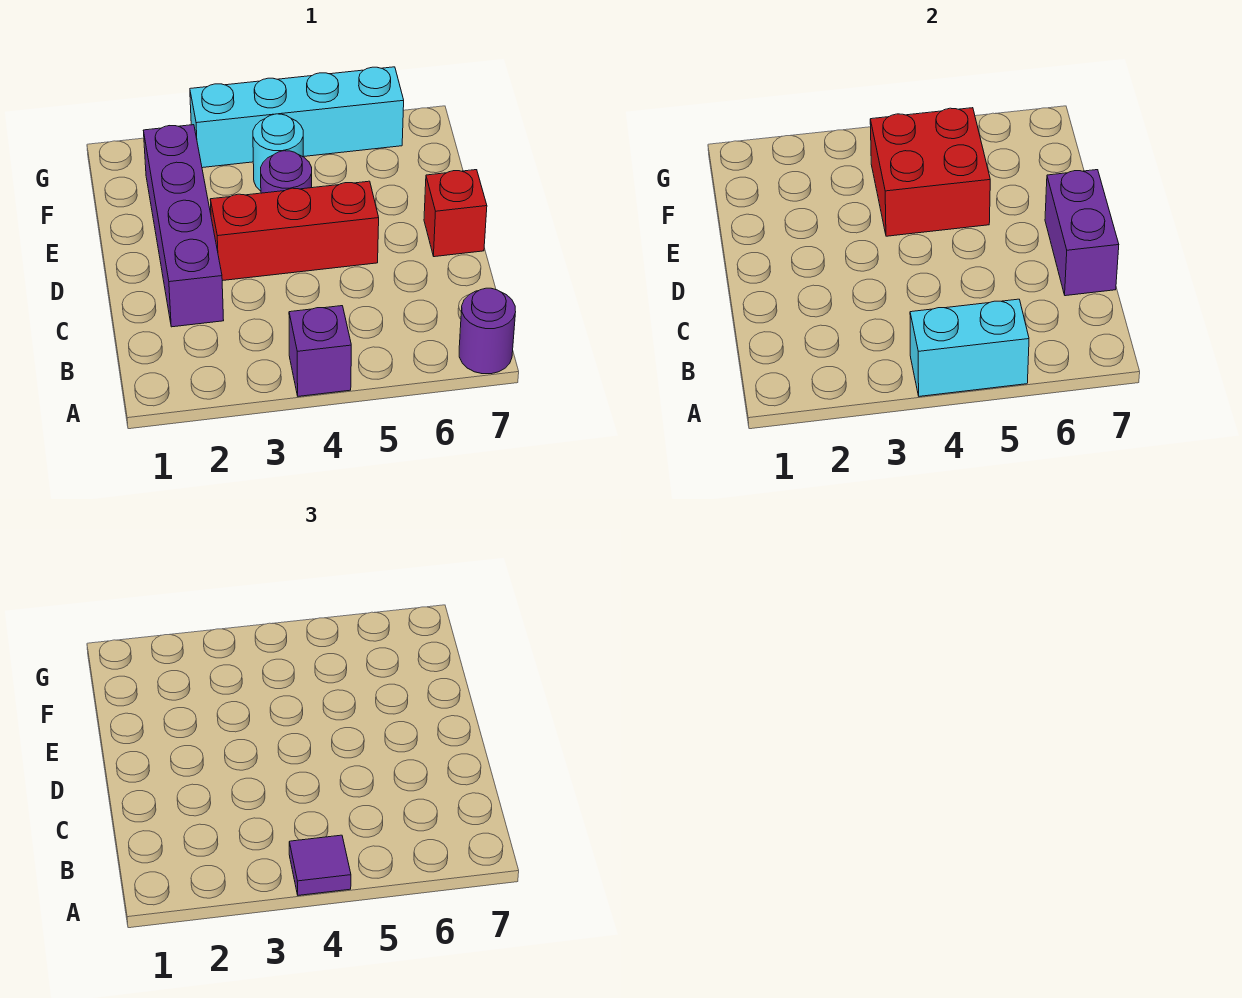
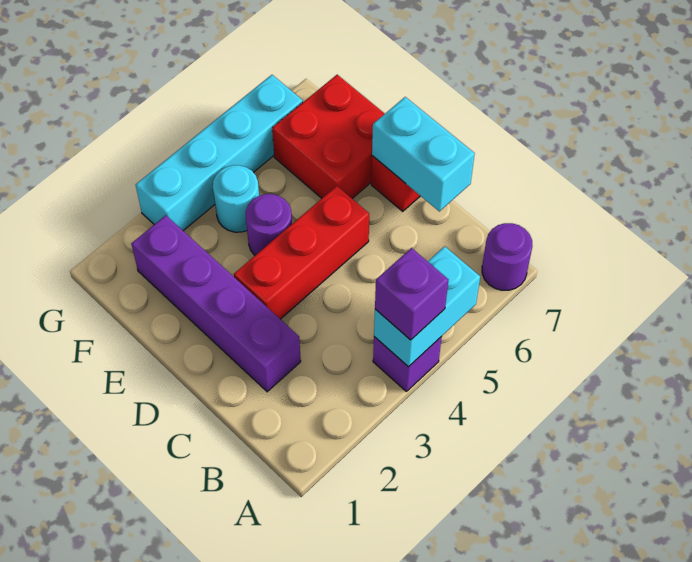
purple tile A4 level 3 -> purple brick A4 level 3
purple brick C7:D7 level 2 -> cyan brick C7:D7 level 2
red brick E4:F5 level 2 -> red brick E6:F7 level 1

